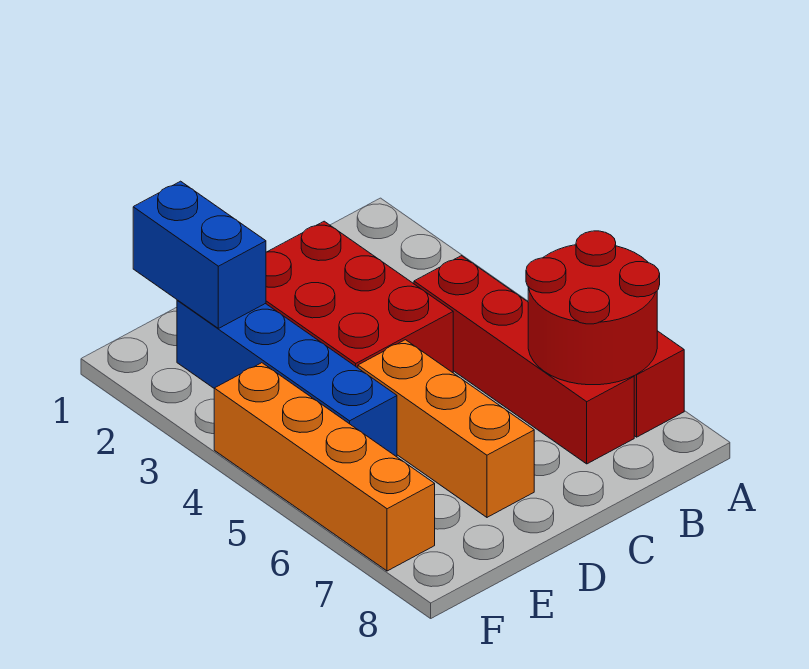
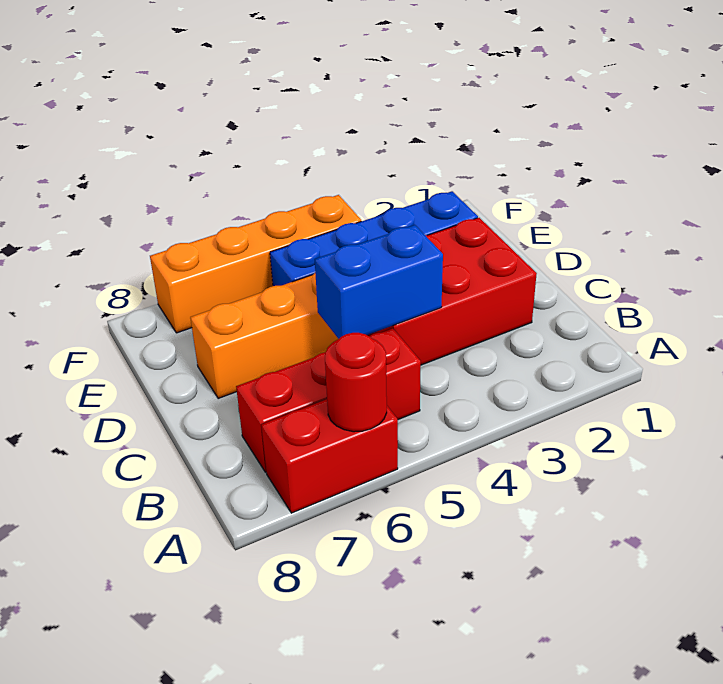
red round brick A6:B7 level 2 -> red round brick A6 level 2
red brick B4:B7 level 1 -> red brick B5:B7 level 1
blue brick E1:E2 level 2 -> blue brick C4:C5 level 2

